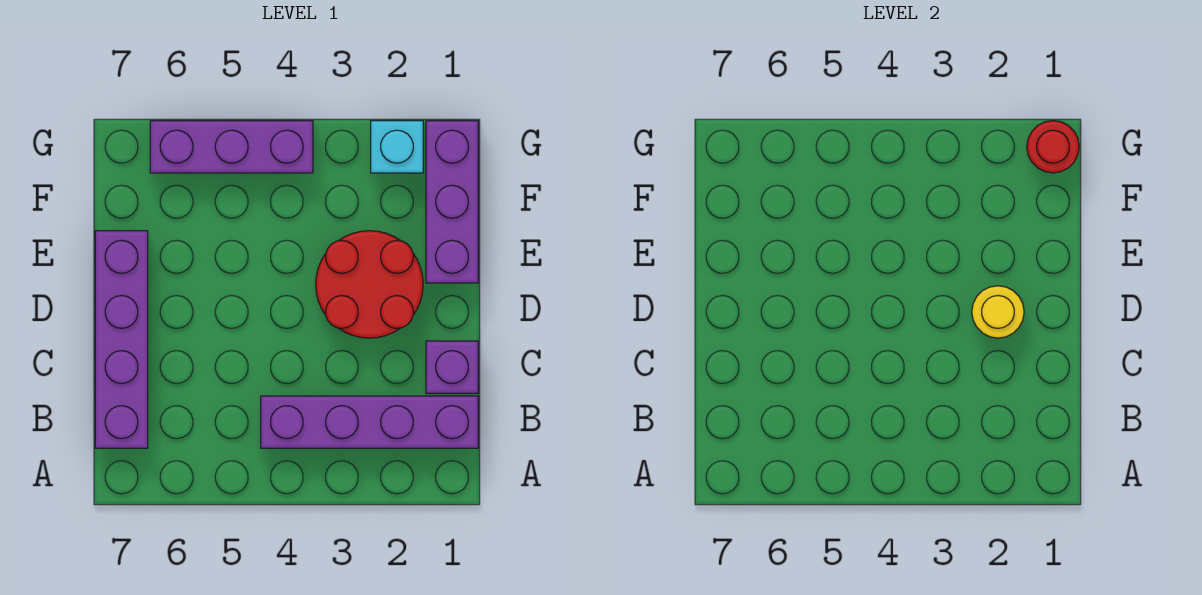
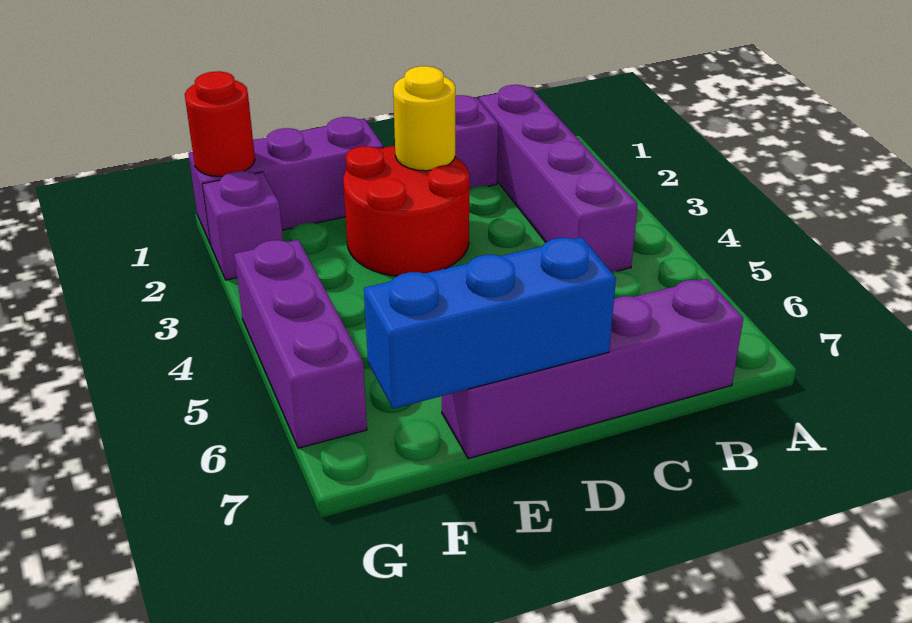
none -> blue brick D7:F7 level 2
cyan brick G2 level 1 -> purple brick G2 level 1

